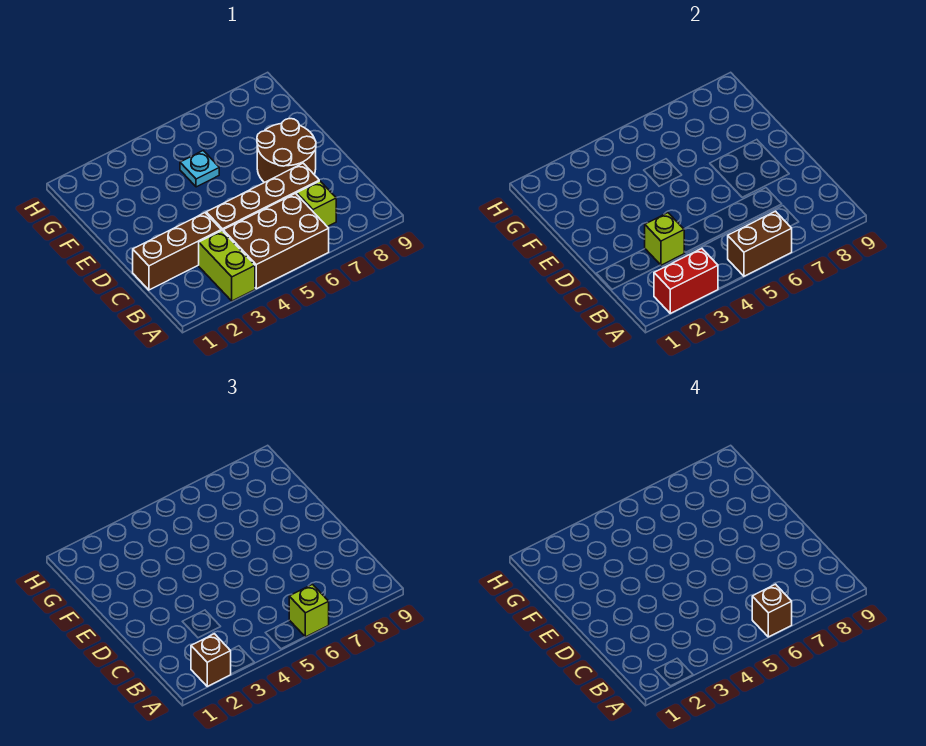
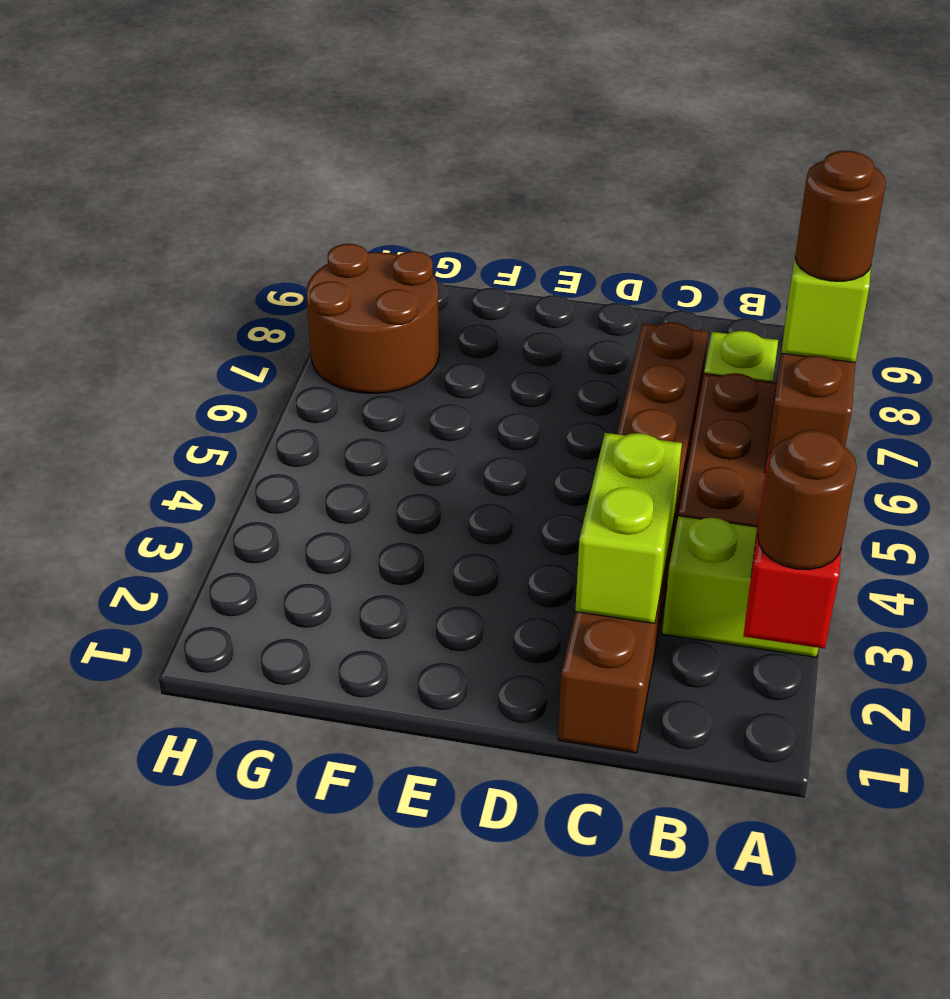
brown brick A2 level 3 -> brown round brick A2 level 3
brown brick A6 level 4 -> brown round brick A6 level 4
lime brick C3 level 2 -> lime brick C2:C3 level 2
brown round brick D7:E8 level 1 -> brown round brick G7:H8 level 1
cyan plate F5 level 1 -> none

